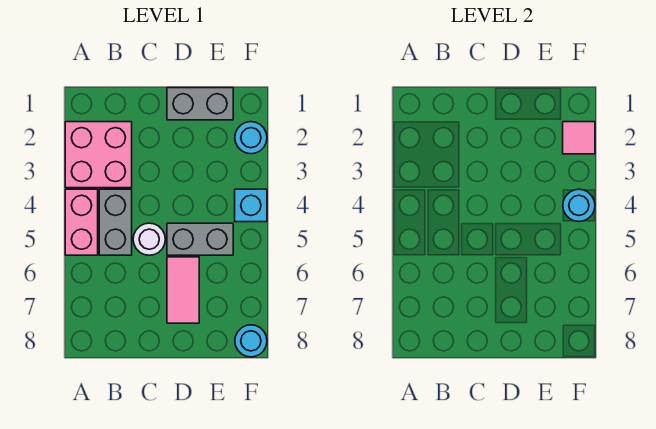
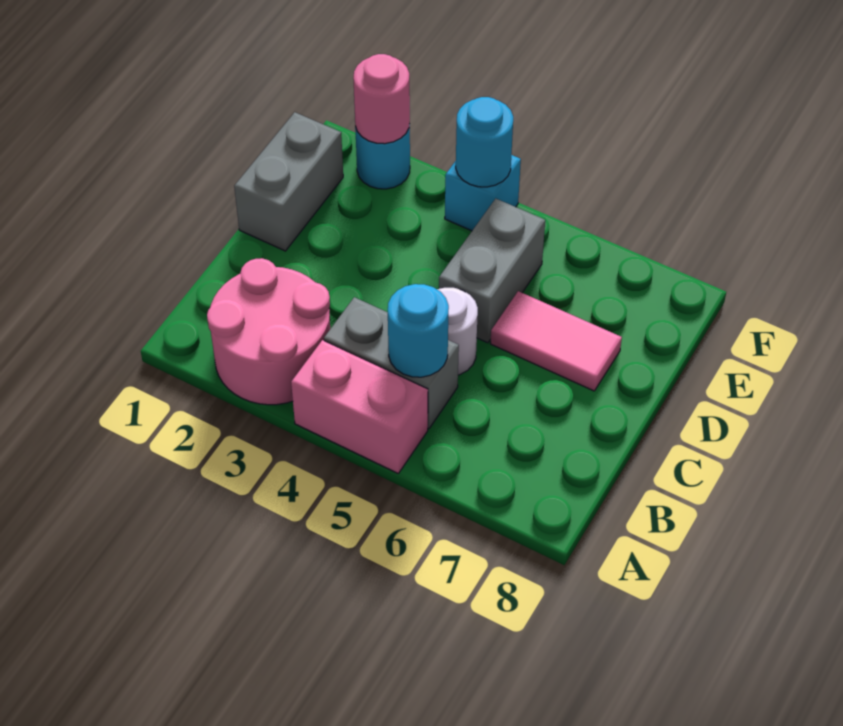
pink brick A2:B3 level 1 -> pink round brick A2:B3 level 1
pink tile F2 level 2 -> pink round brick F2 level 2
cyan round brick F8 level 1 -> cyan round brick B5 level 2

